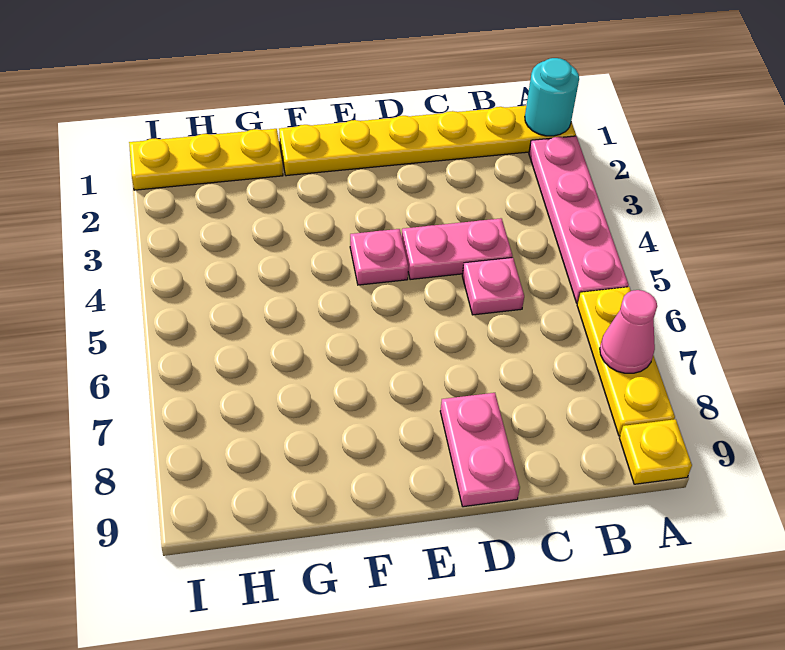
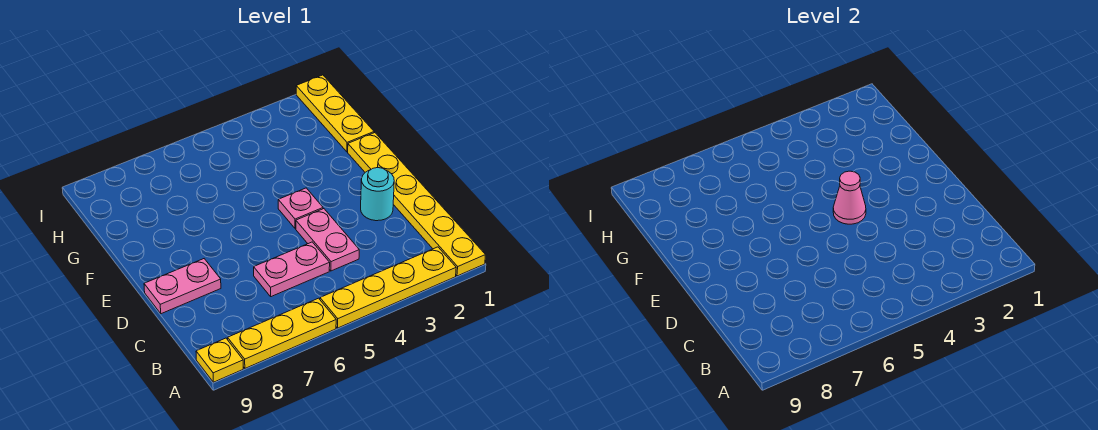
cyan round brick A1 level 2 -> cyan round brick D2 level 1
pink plate A2:A5 level 1 -> yellow plate A2:A5 level 1
pink cone A7 level 2 -> pink cone E4 level 2
pink plate C5 level 1 -> pink plate C5:C6 level 1

